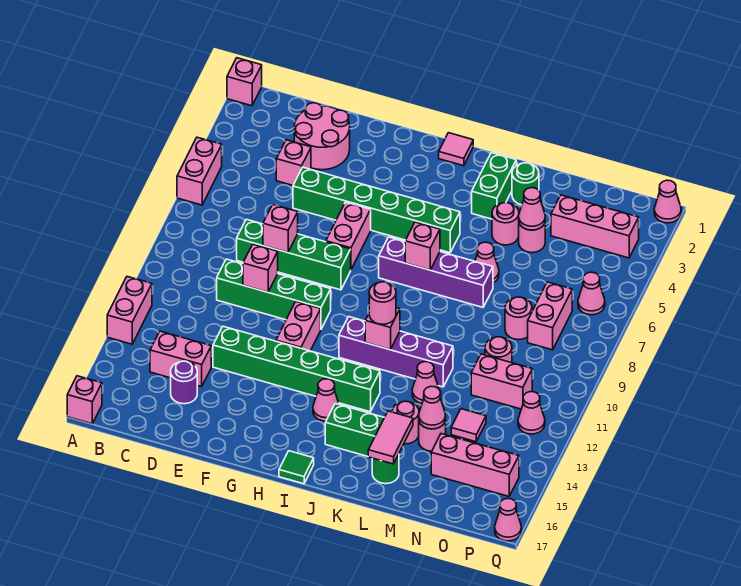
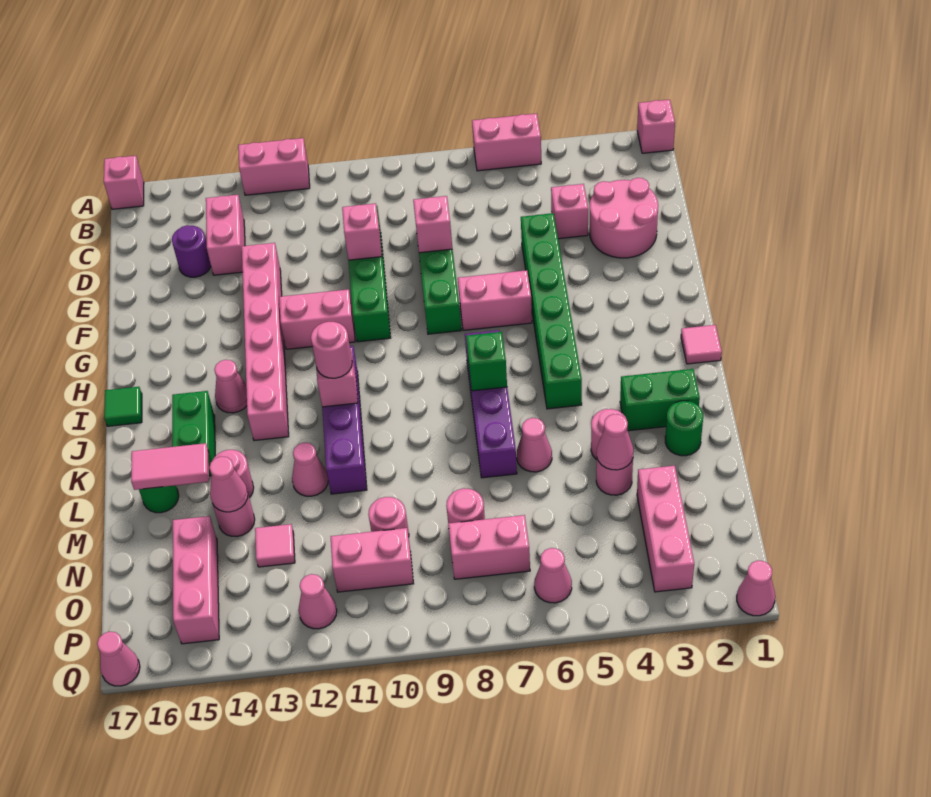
green brick E13:J13 level 1 -> pink brick E13:J13 level 1
pink brick J7 level 2 -> green brick J7 level 2
pink brick N11:O11 level 1 -> pink brick O10:O11 level 1

